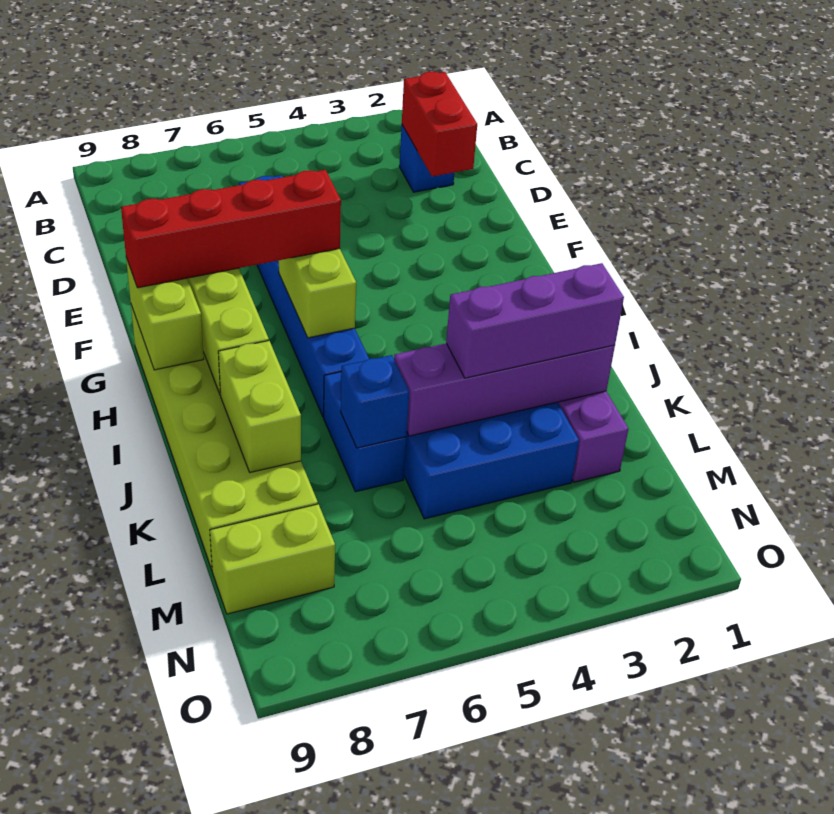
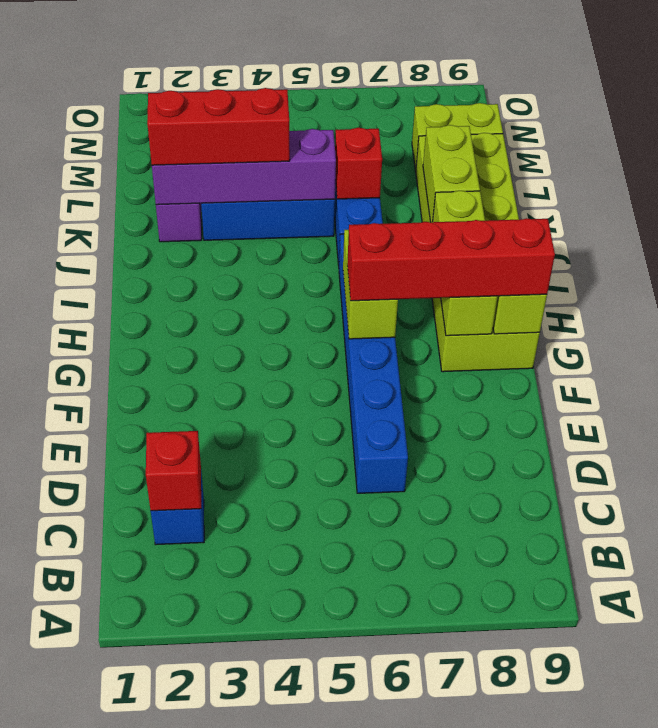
red brick C2:D2 level 2 -> red brick C2 level 2
purple brick K2:K4 level 3 -> red brick K2:K4 level 3
blue brick K6 level 2 -> red brick K6 level 2

